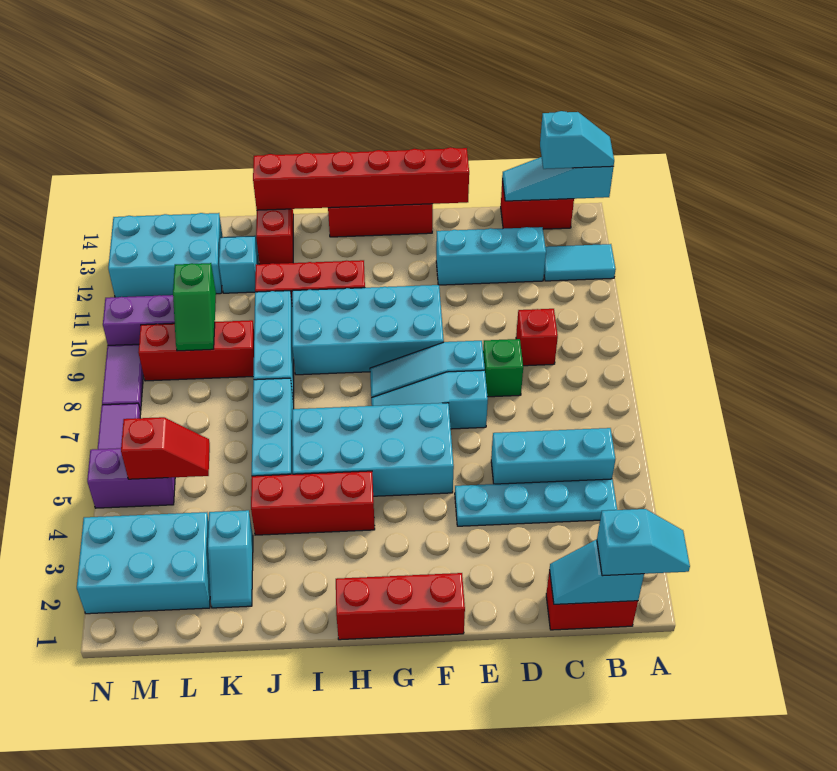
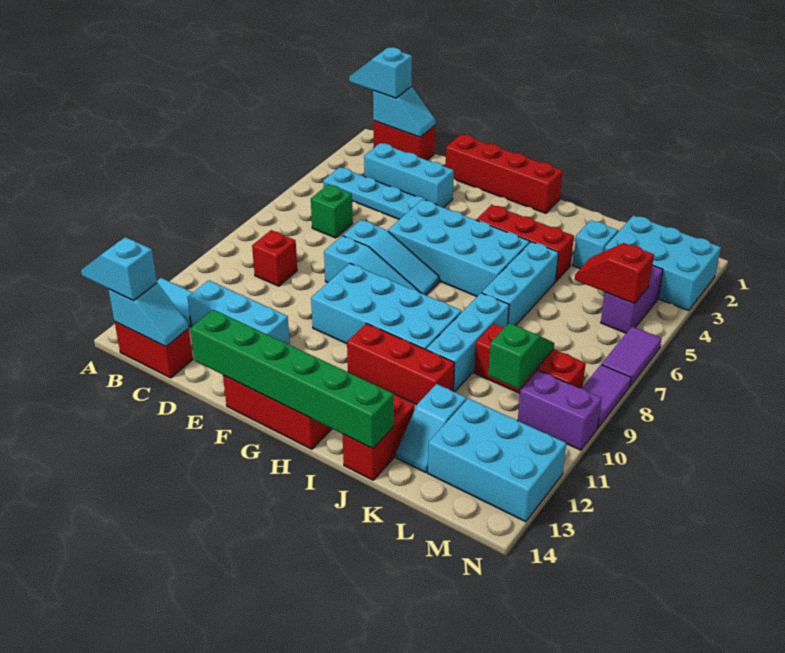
cyan slope A14:C14 level 2 top A -> cyan slope B14:C14 level 2 top B
cyan brick B5:D5 level 1 -> cyan brick C3:E3 level 1
green brick D8 level 1 -> green brick C6 level 1
red brick E14:J14 level 2 -> green brick E14:J14 level 2
red brick F1:H1 level 1 -> red brick E1:H1 level 1
purple brick M5:N5 level 1 -> purple brick M4:M5 level 1

